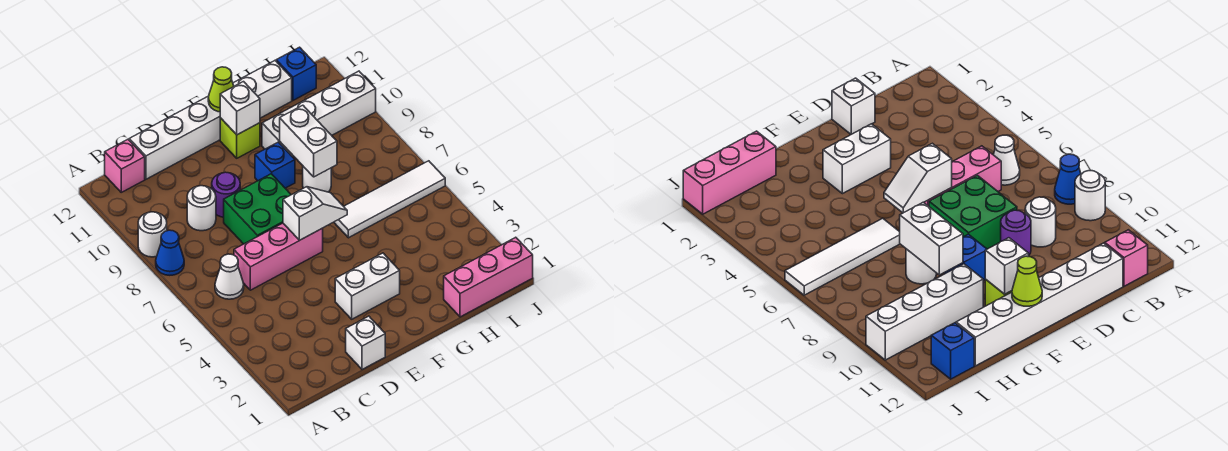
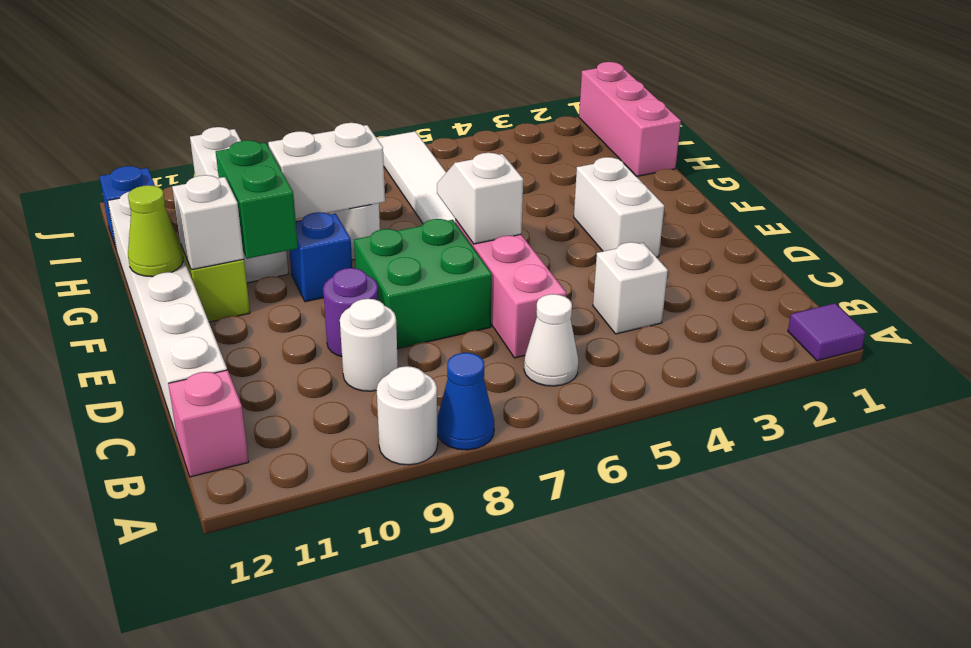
none -> purple tile A1 level 1
white brick D1 level 1 -> white brick C4 level 1
none -> green brick F10:G10 level 2

